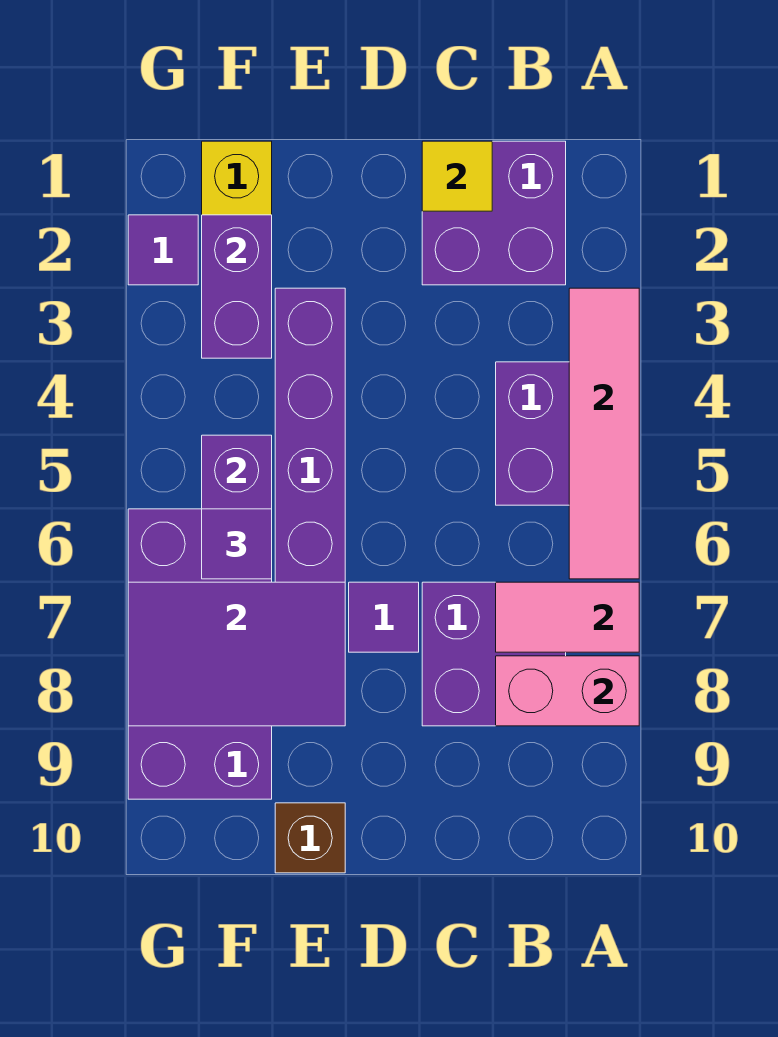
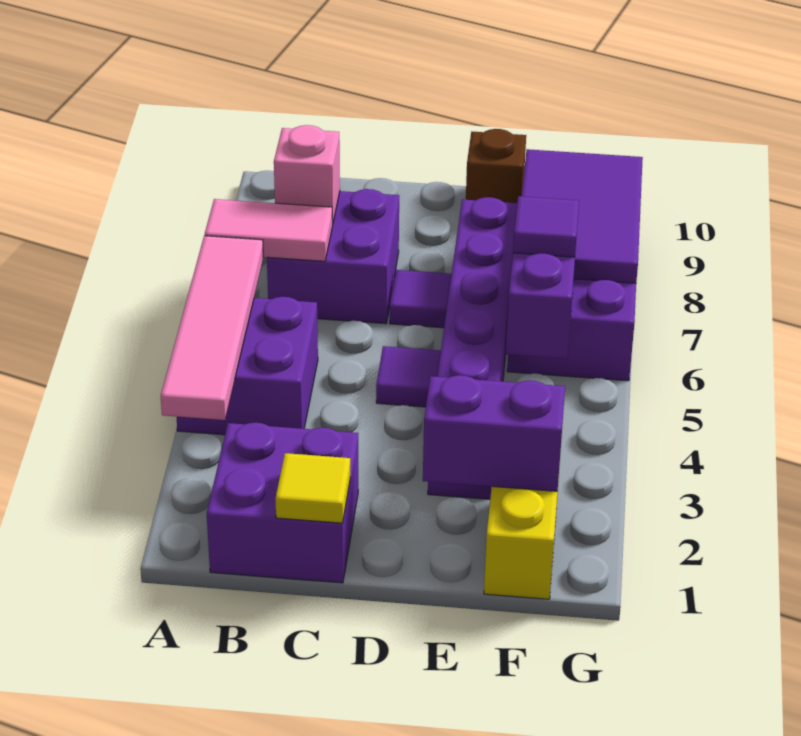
pink brick A8:B8 level 2 -> pink brick B8 level 2
purple tile E7:G8 level 2 -> purple tile F7:G9 level 2
purple brick F2:F3 level 2 -> purple brick E2:F2 level 2
purple tile G2 level 1 -> purple tile D5 level 1

